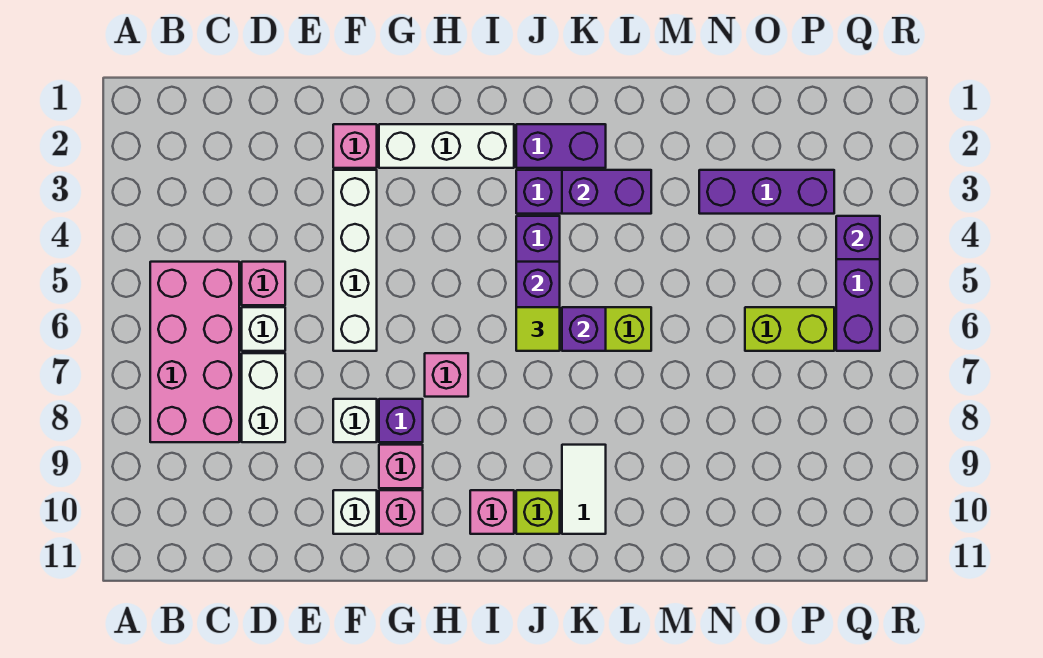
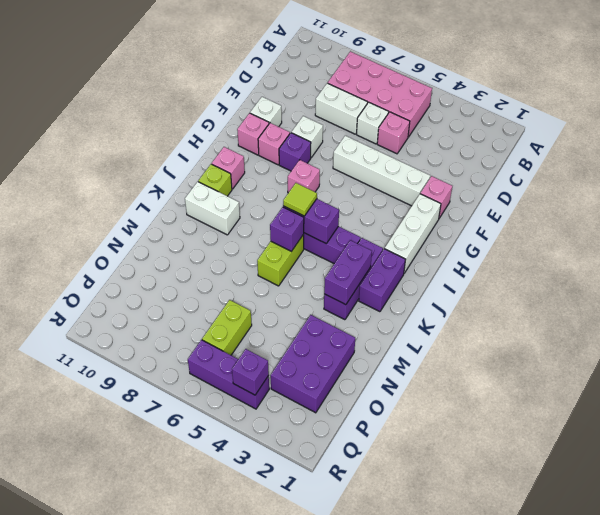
white tile K9:K10 level 1 -> white brick K9:K10 level 1
purple brick N3:P3 level 1 -> purple brick N2:P3 level 1

